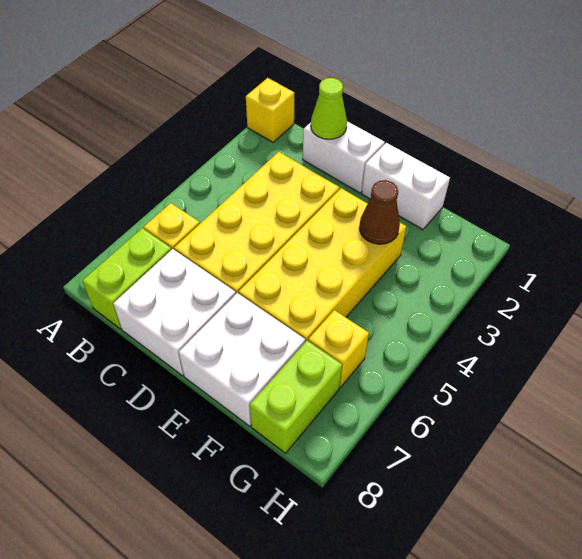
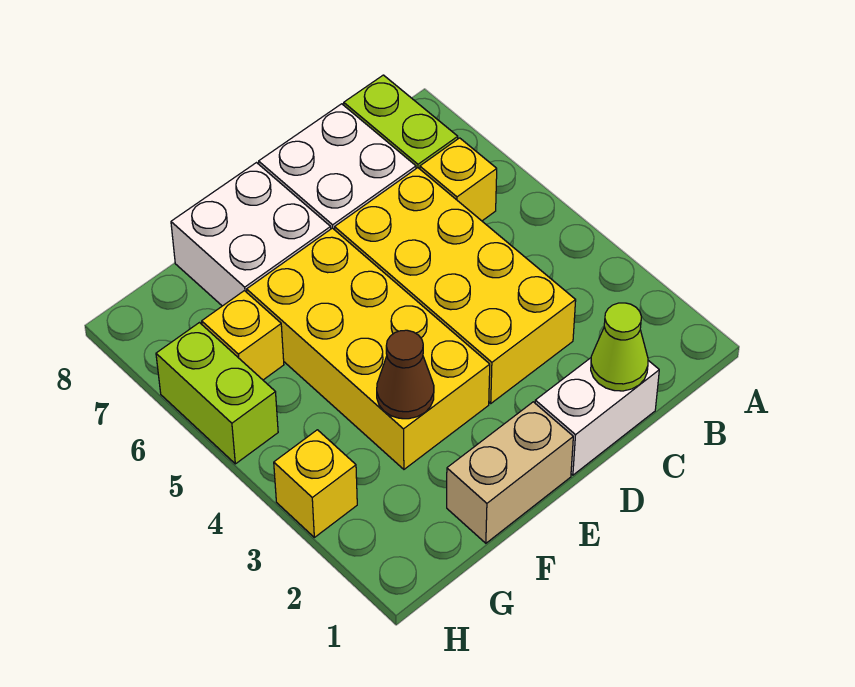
yellow brick A1 level 1 -> yellow brick H3 level 1
white brick E1:F1 level 1 -> tan brick E1:F1 level 1
lime brick G7:G8 level 1 -> lime brick H5:H6 level 1

